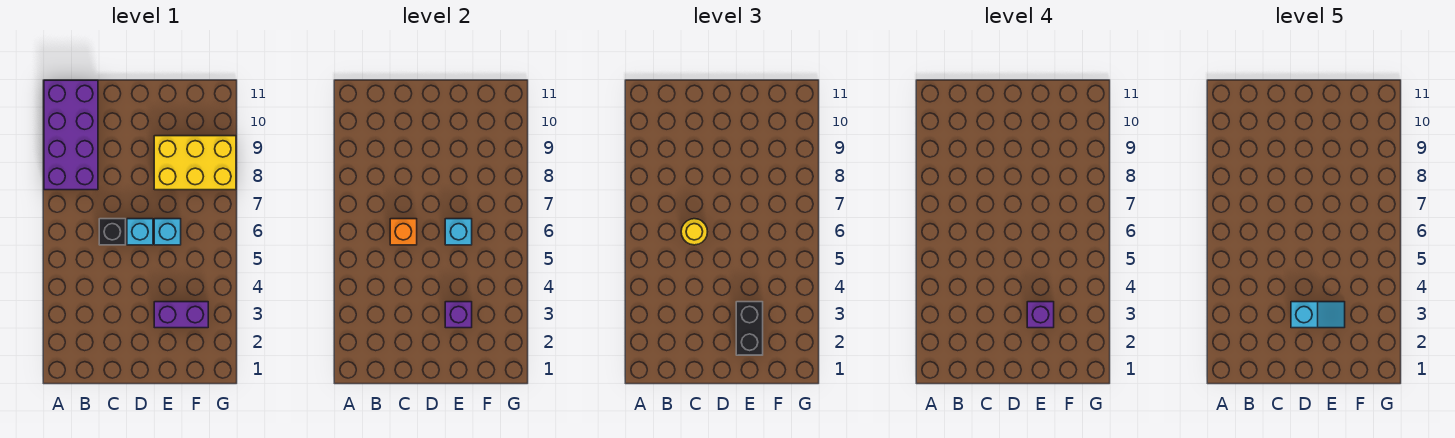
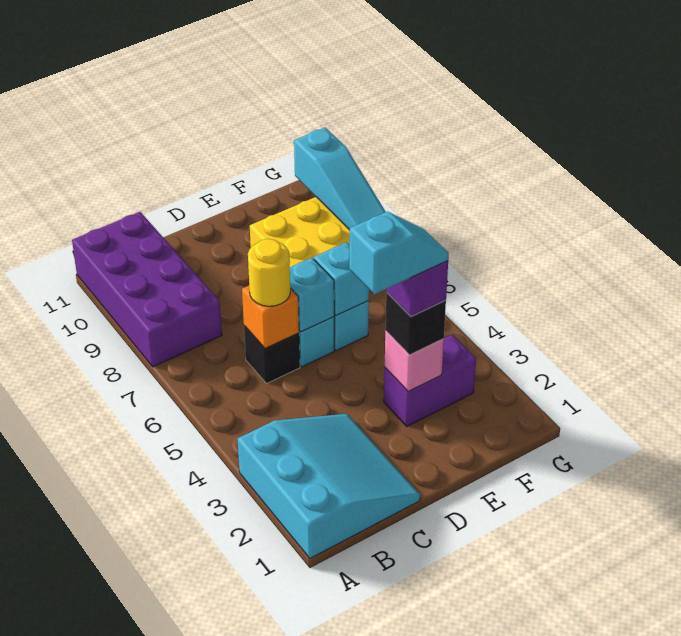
none -> cyan slope A1:C3 level 1 top A
none -> cyan brick D6 level 2
black brick E2:E3 level 3 -> black brick E3 level 3
purple brick E3 level 2 -> pink brick E3 level 2
none -> cyan slope G8:G10 level 2 top 10

